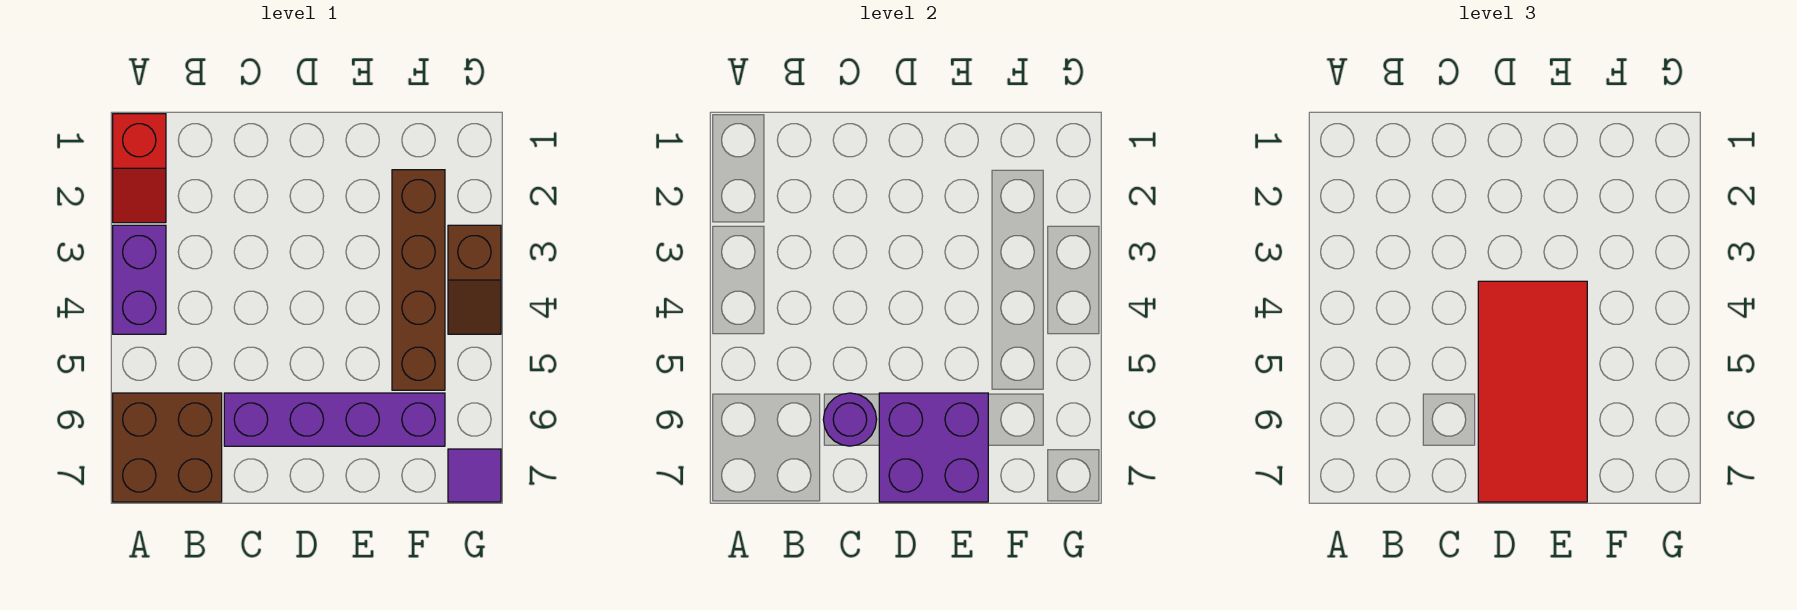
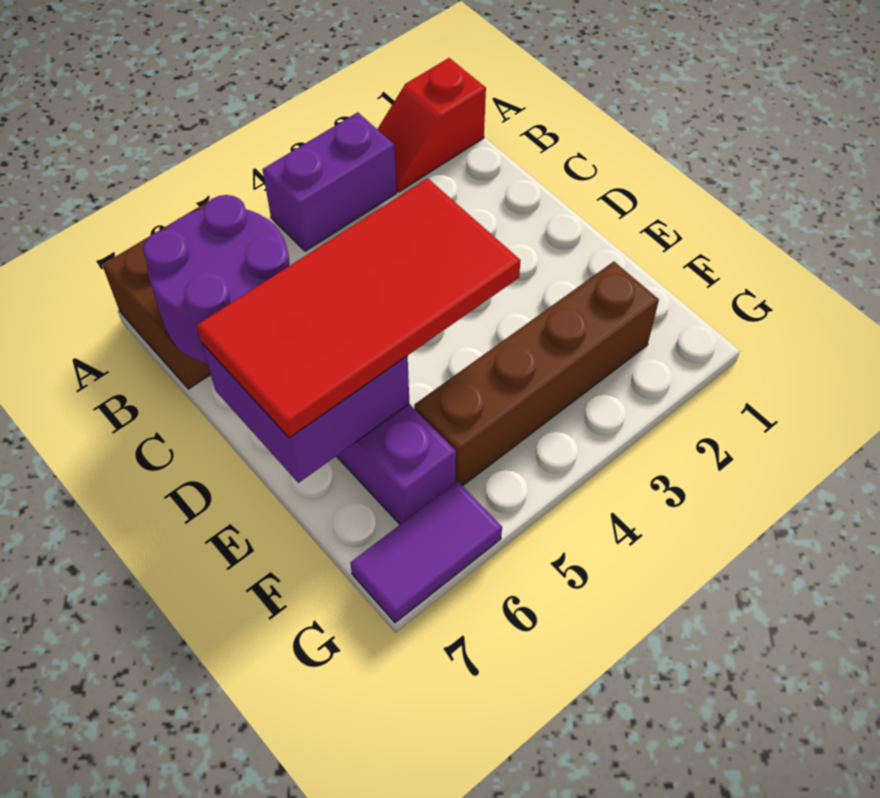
purple round brick C6 level 2 -> purple round brick B6:C7 level 2
brown slope G3:G4 level 1 top 3 -> none
purple tile G7 level 1 -> purple tile G6:G7 level 1

